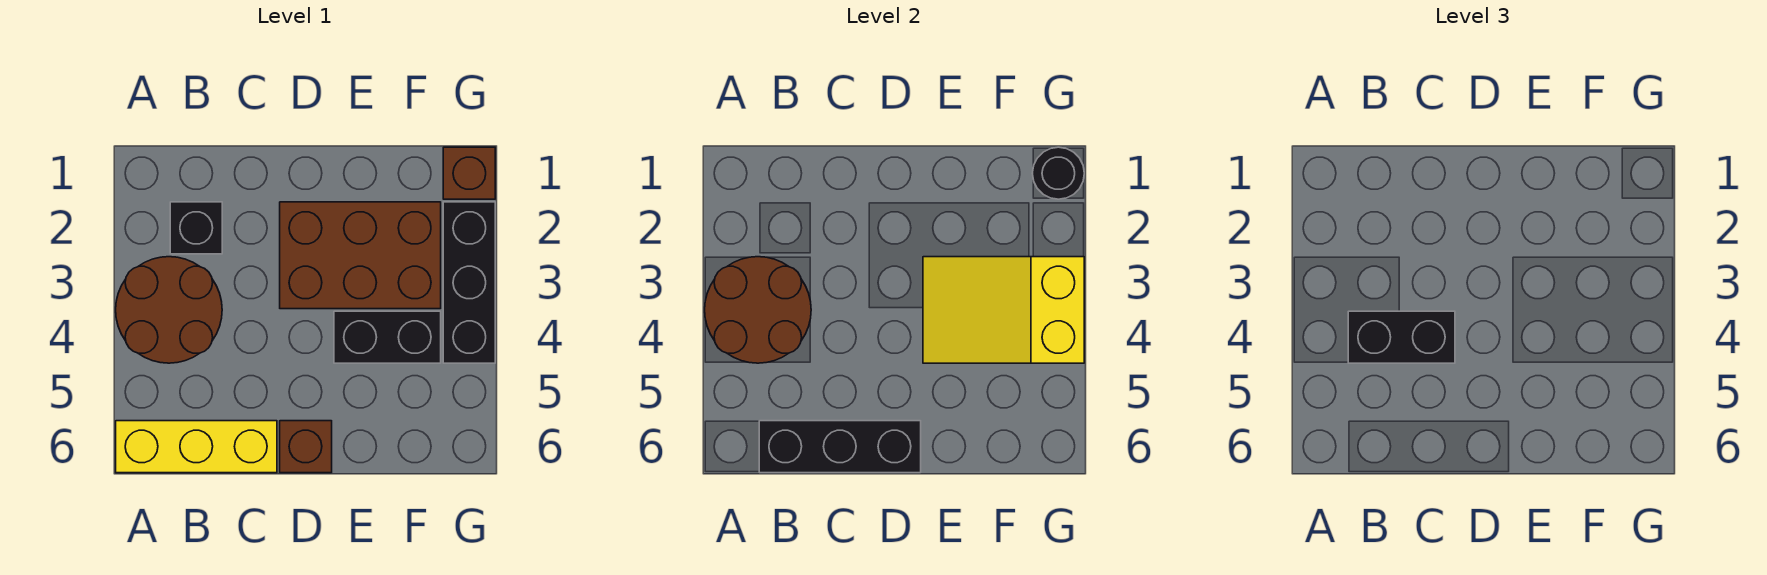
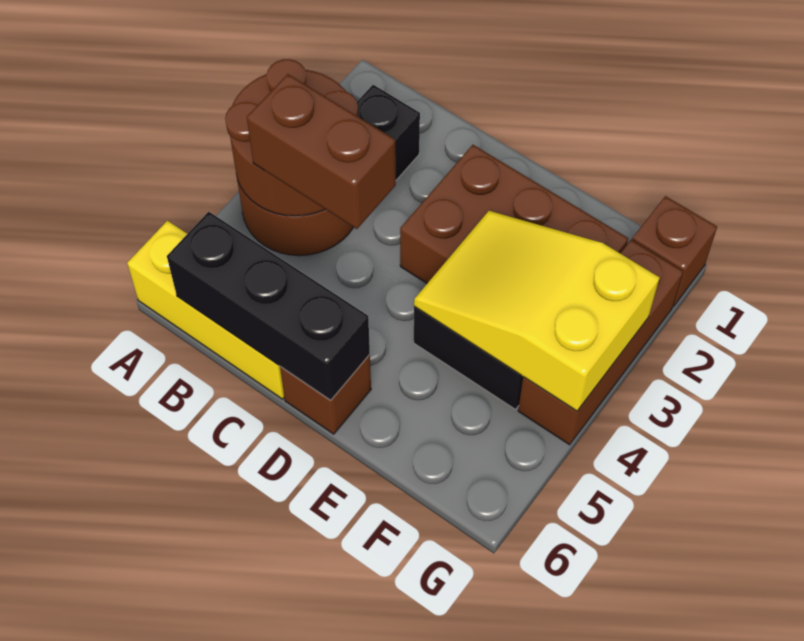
black brick B4:C4 level 3 -> brown brick B4:C4 level 3
black round brick G1 level 2 -> none
black brick G2:G4 level 1 -> brown brick G2:G4 level 1

